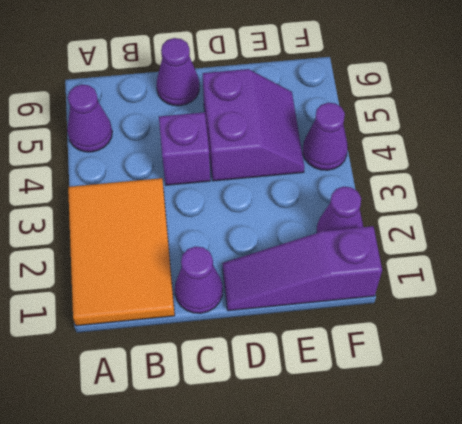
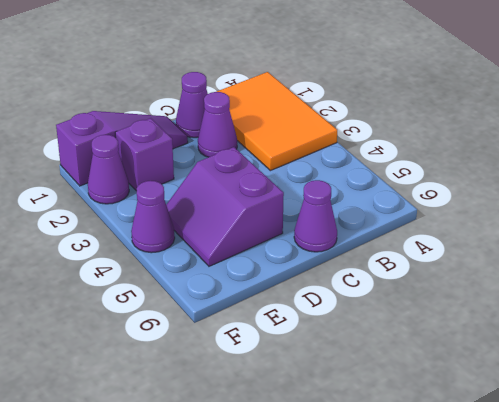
purple cone A5 level 1 -> purple cone C2 level 1
purple brick C4 level 1 -> purple brick E2 level 1

